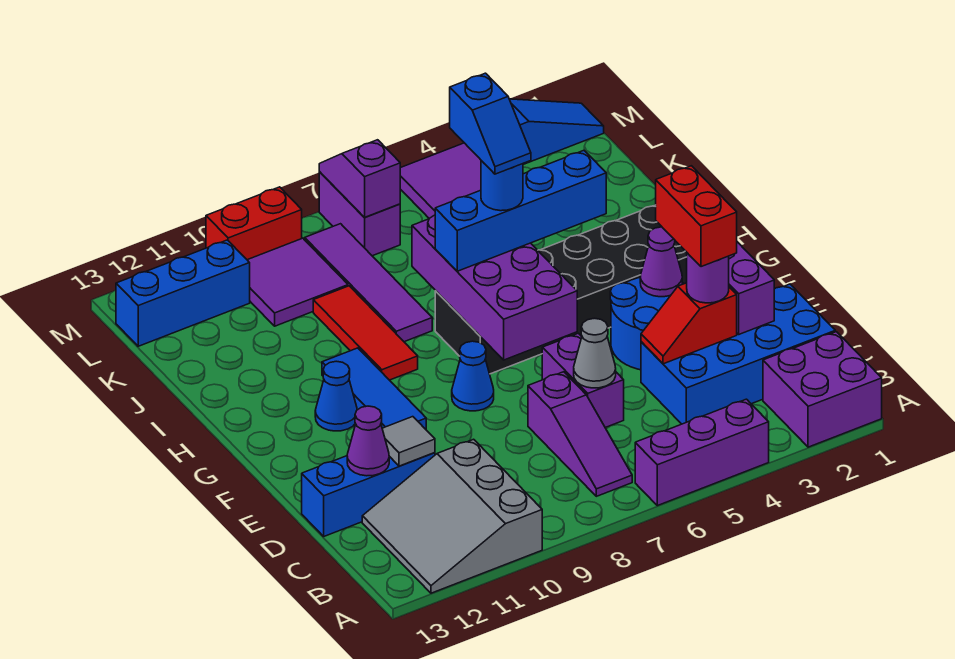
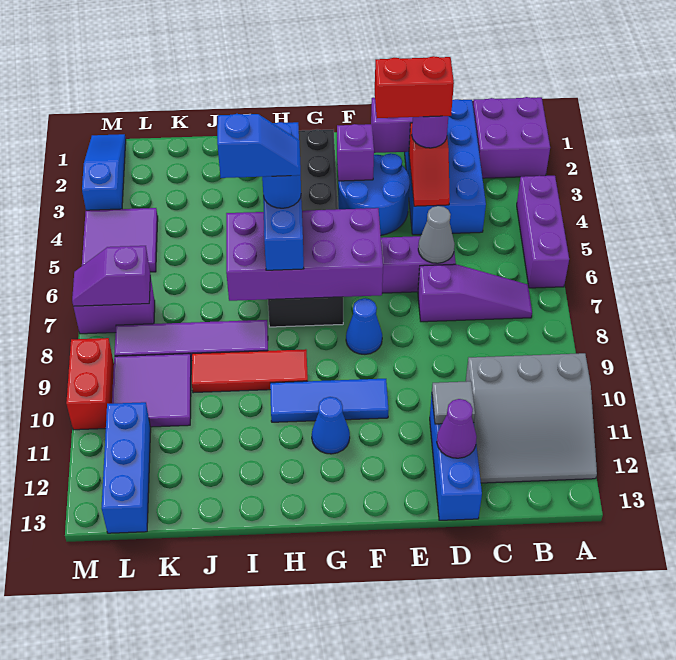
purple cone F3 level 2 -> purple brick F3 level 2

